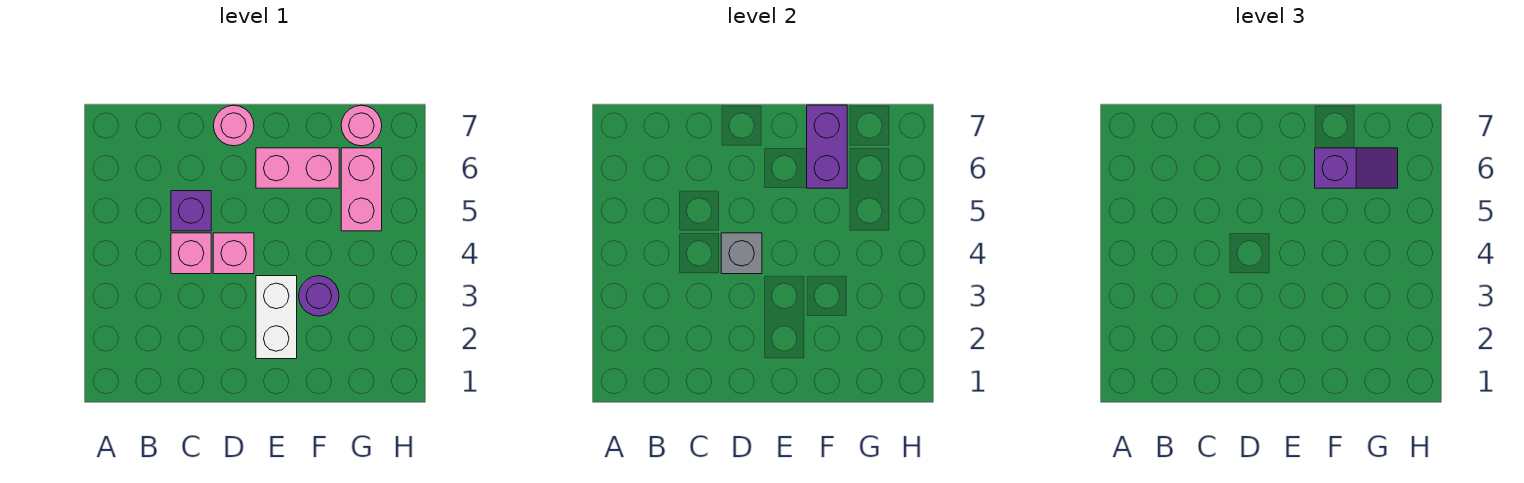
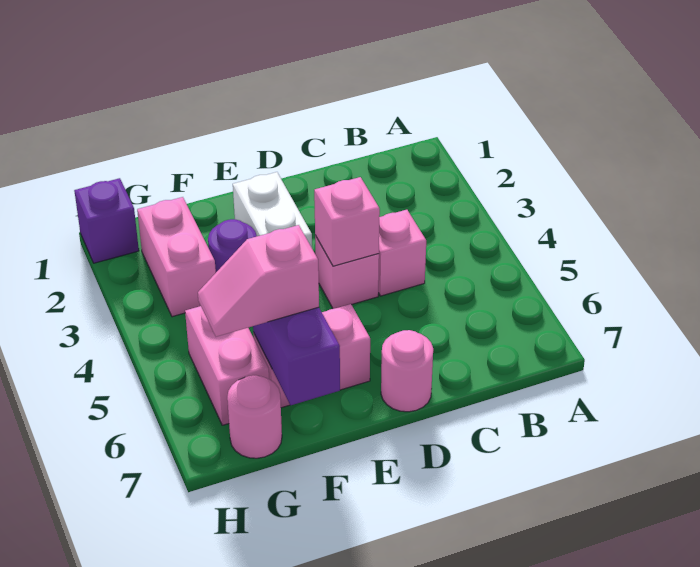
purple brick C5 level 1 -> purple brick H1 level 1
grey brick D4 level 2 -> pink brick D4 level 2
purple slope F6:G6 level 3 top F -> pink slope F6:G6 level 3 top F
none -> pink brick G2:G3 level 1

